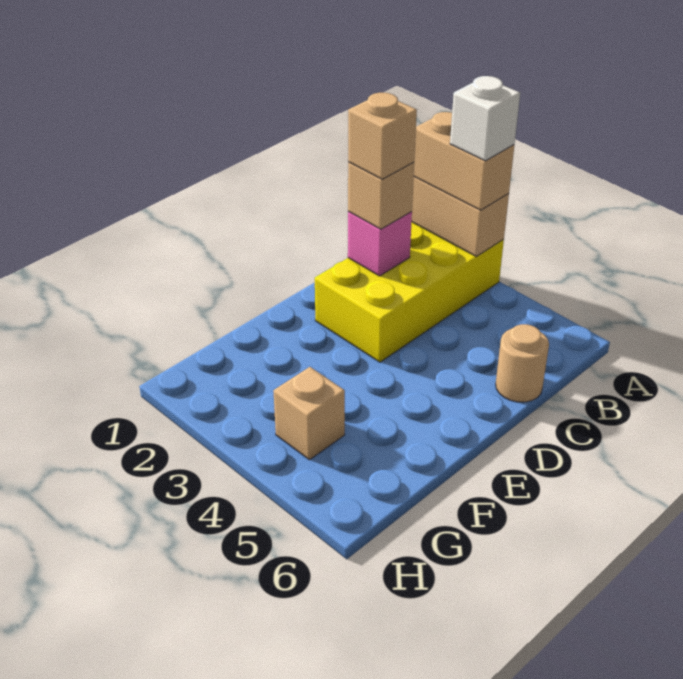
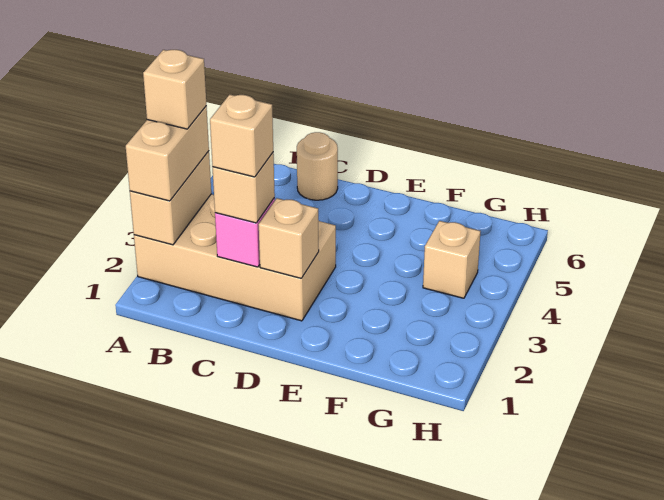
yellow brick A2:D3 level 1 -> tan brick A2:D3 level 1
white brick A3 level 4 -> tan brick A3 level 4
none -> tan brick D2 level 2

